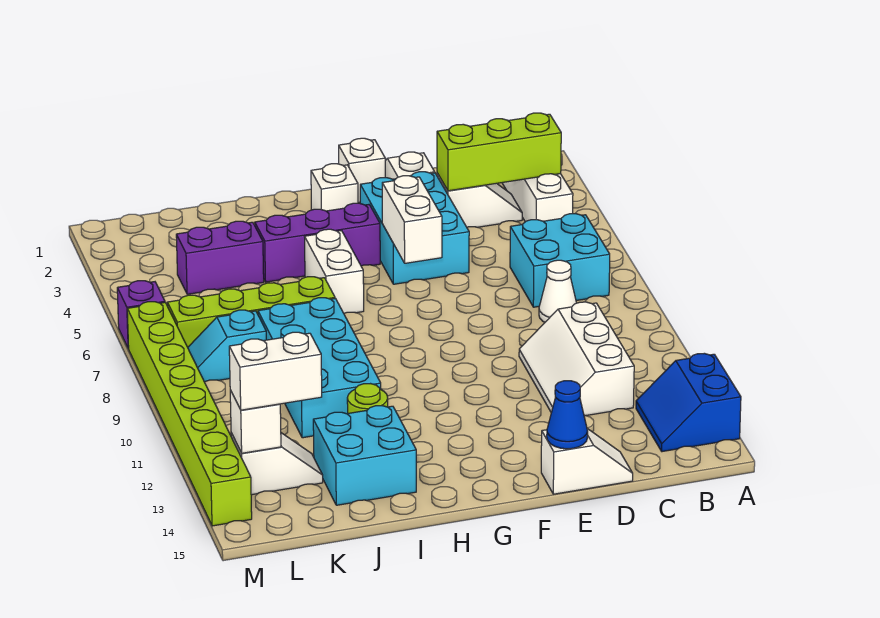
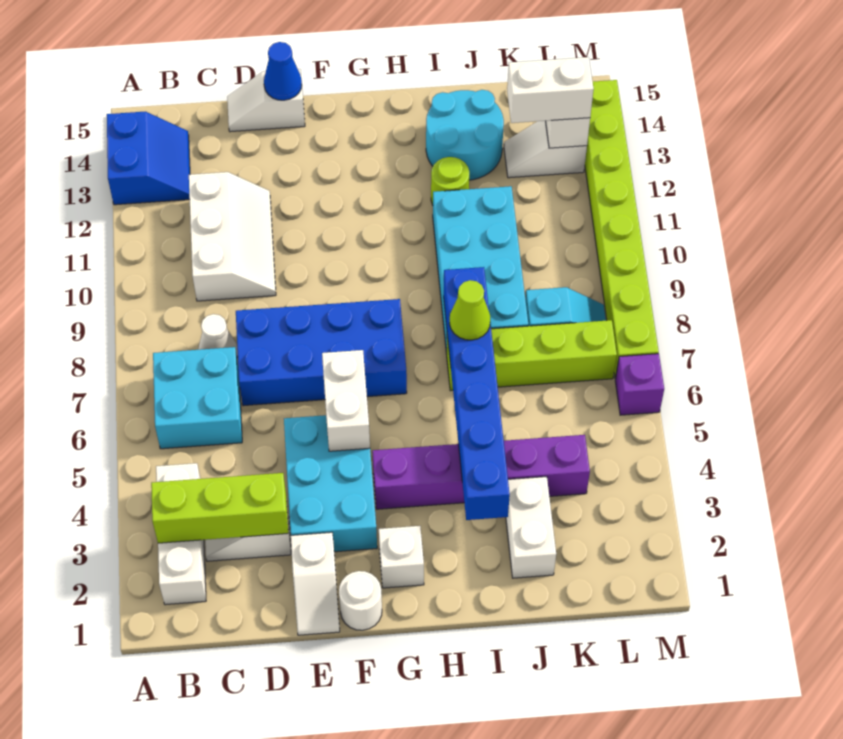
none -> blue brick D7:G8 level 1
white brick F1 level 1 -> white round brick F1 level 1
white brick H5:H6 level 1 -> white brick J2:J3 level 1
none -> blue brick I3:I8 level 2
none -> lime cone I7 level 3
cyan brick I13:J14 level 1 -> cyan round brick I13:J14 level 1

